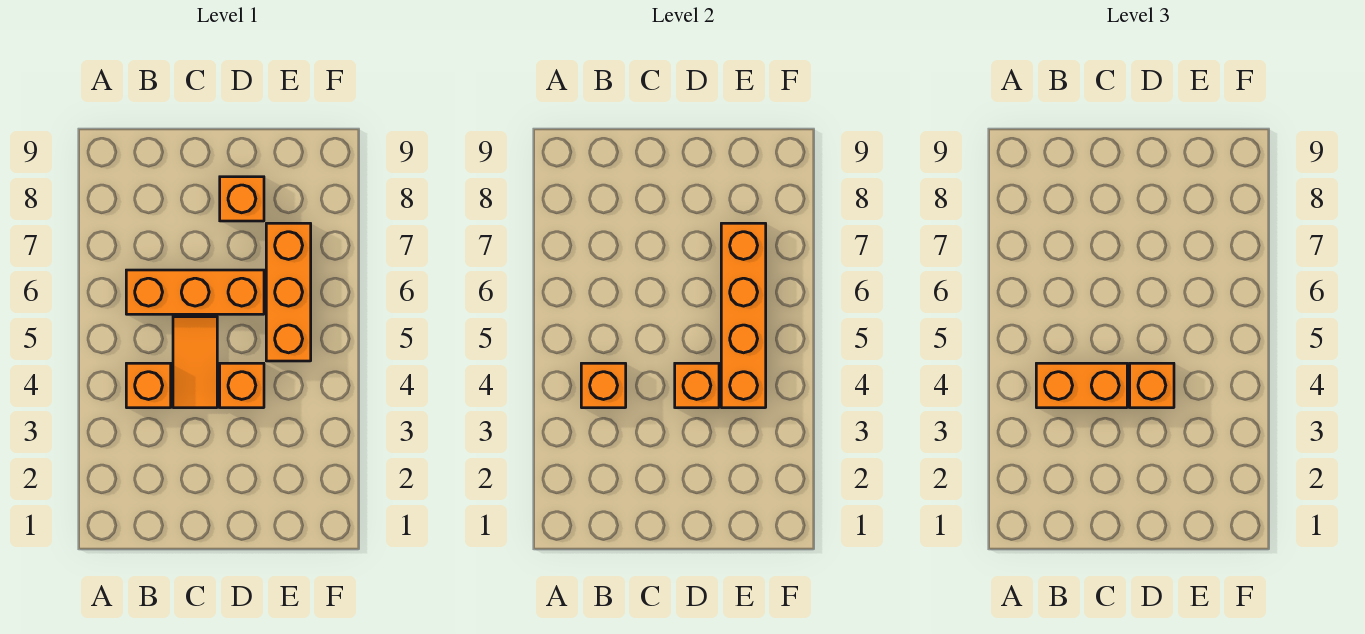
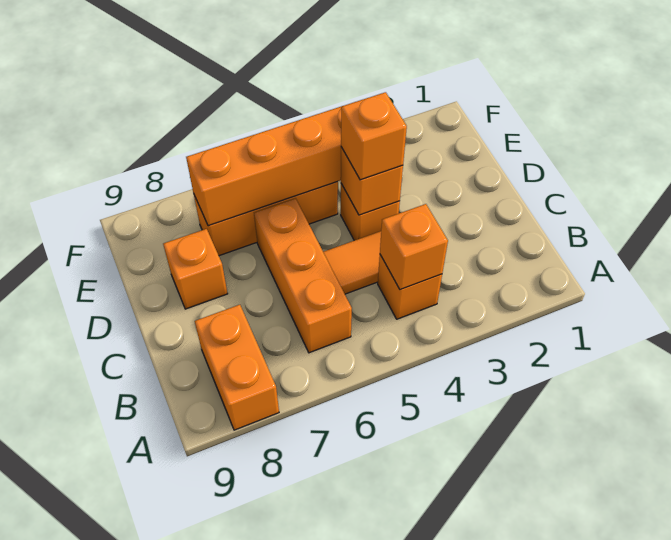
orange brick B4:C4 level 3 -> orange brick A8:B8 level 1

